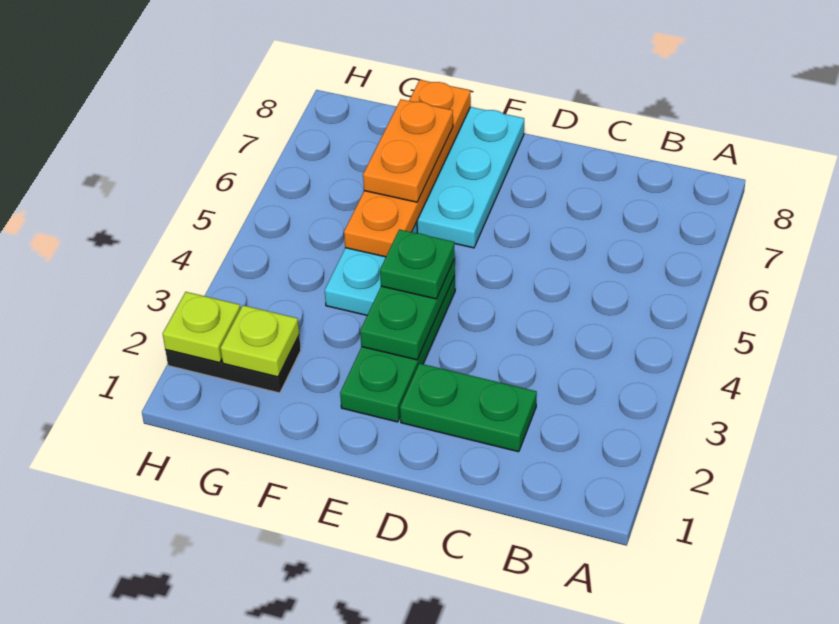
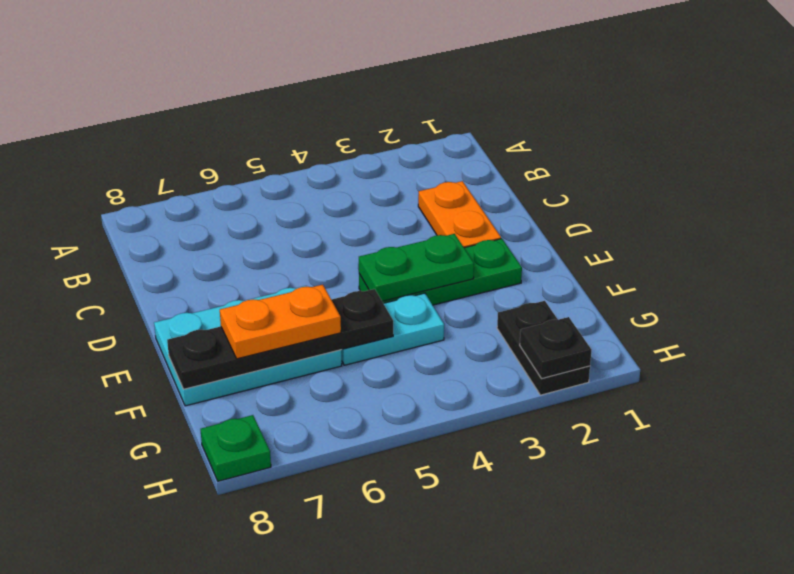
green plate C2:D2 level 1 -> orange plate C2:D2 level 1
green plate E4 level 3 -> green plate H8 level 1
orange plate F5:F8 level 2 -> black plate F5:F8 level 2
lime plate G2 level 2 -> none
lime plate H2 level 2 -> black plate H2 level 2

